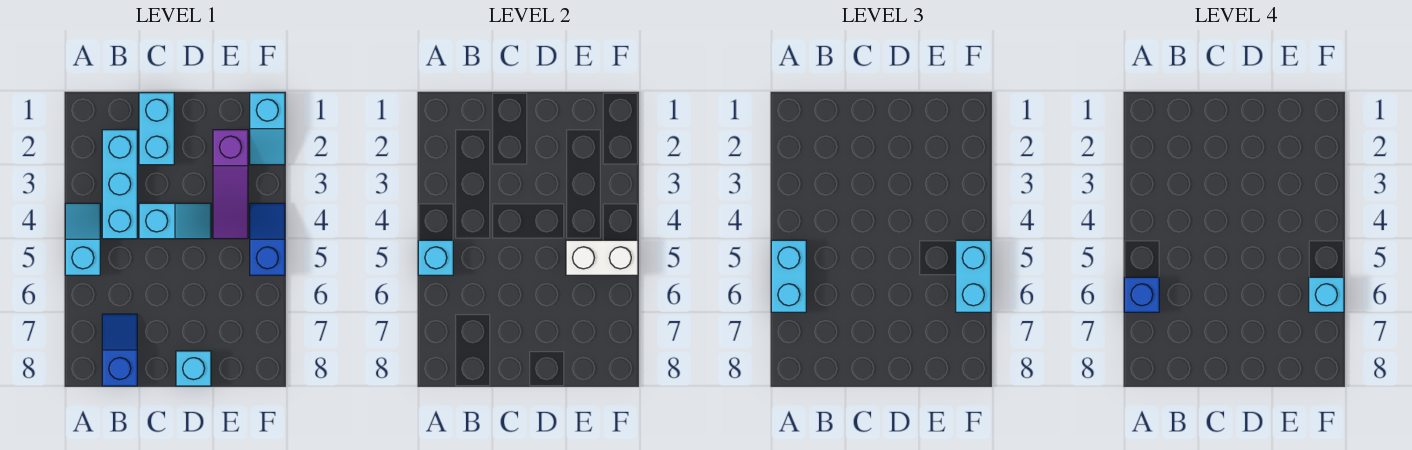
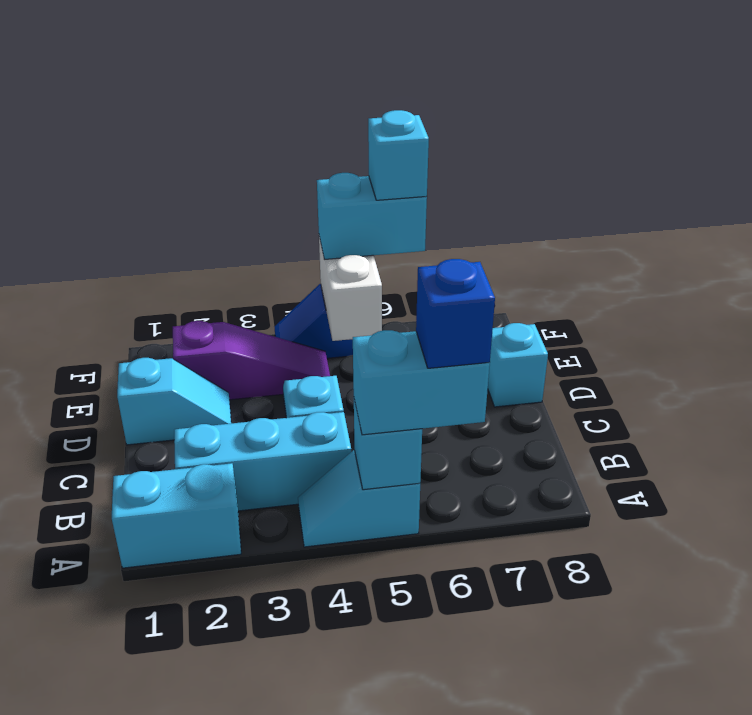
blue slope B7:B8 level 1 top 8 -> none
cyan brick C1:C2 level 1 -> cyan brick A1:A2 level 1
cyan slope F1:F2 level 1 top 1 -> cyan slope D1:D2 level 1 top 1

